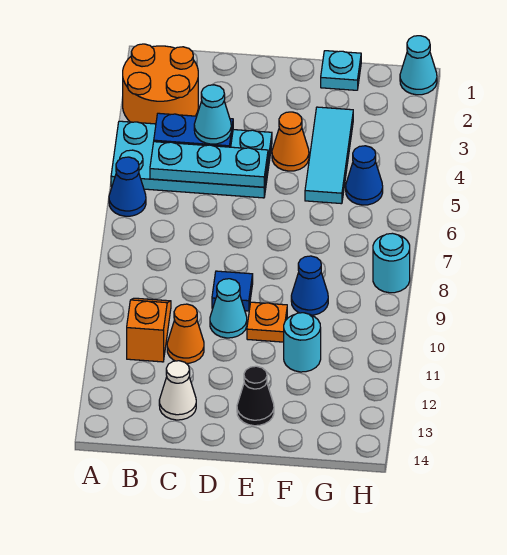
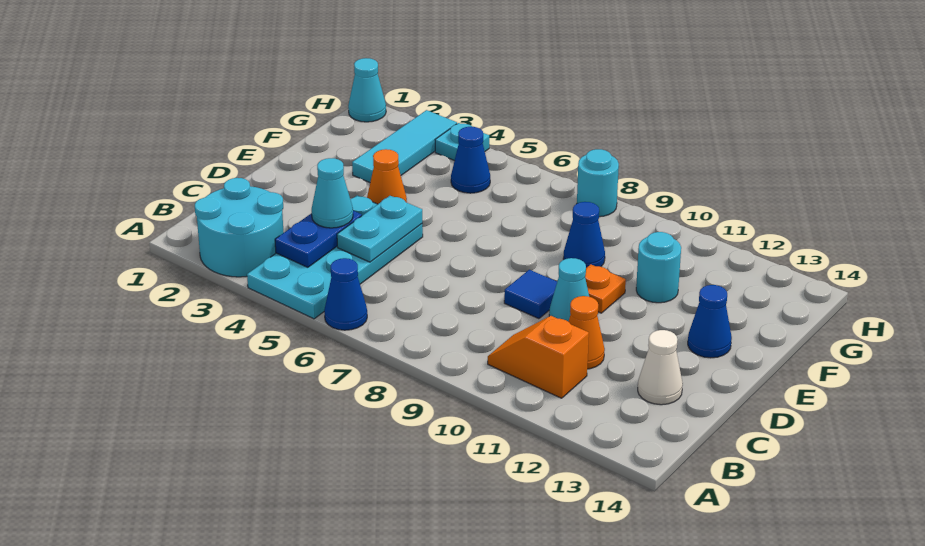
orange round brick A2:B3 level 1 -> cyan round brick A2:B3 level 1
cyan plate B5:D5 level 2 -> cyan plate C5:D5 level 2
black cone E13 level 1 -> blue cone E13 level 1
cyan plate F1 level 1 -> cyan plate H4 level 1
cyan tile F3:F5 level 1 -> cyan tile F3:H3 level 1

